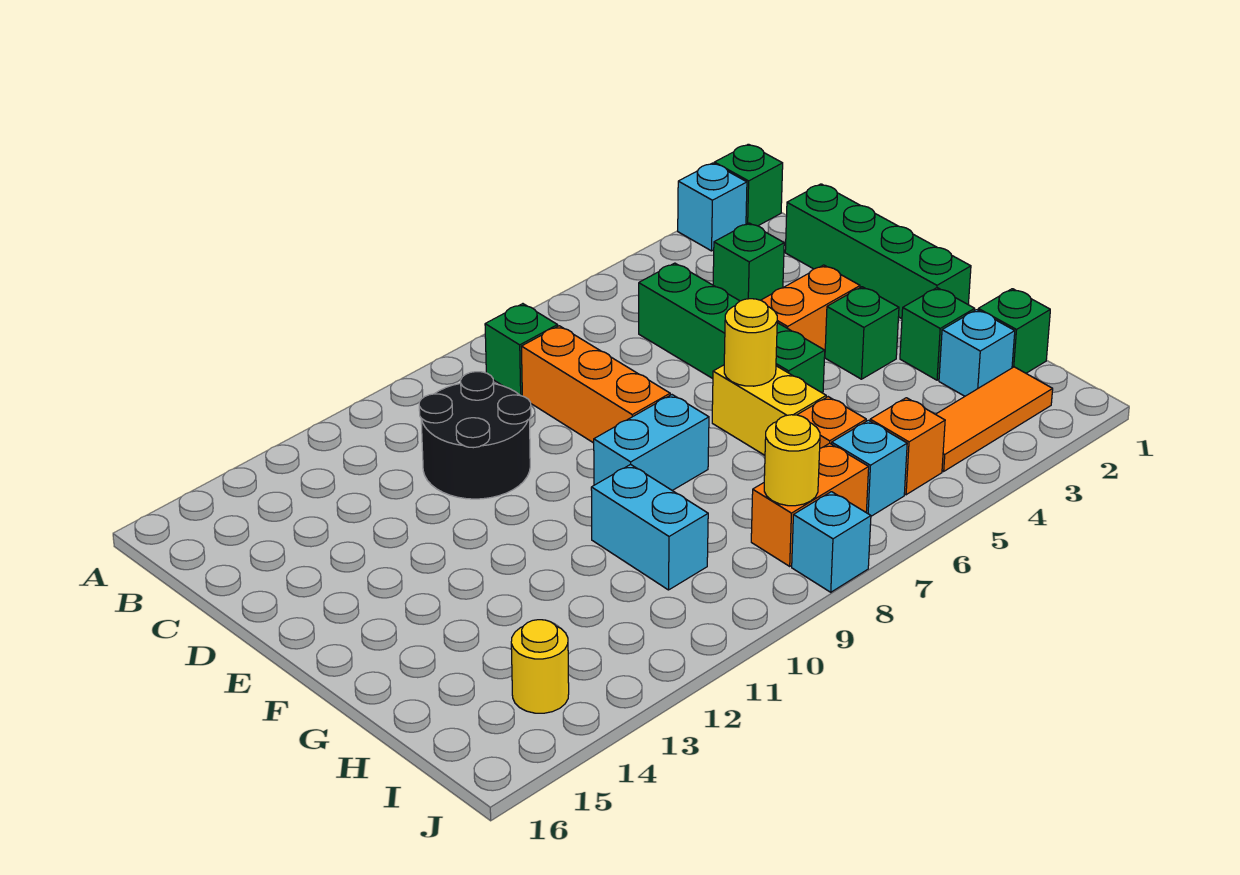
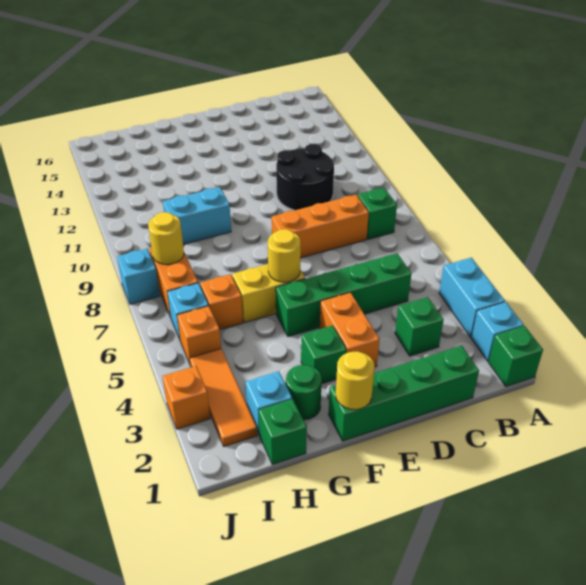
cyan brick F8:F9 level 1 -> cyan brick A3:A4 level 1
green brick G2 level 1 -> green round brick G2 level 1
yellow round brick I14 level 1 -> yellow round brick F1 level 2
none -> orange brick J3 level 1

